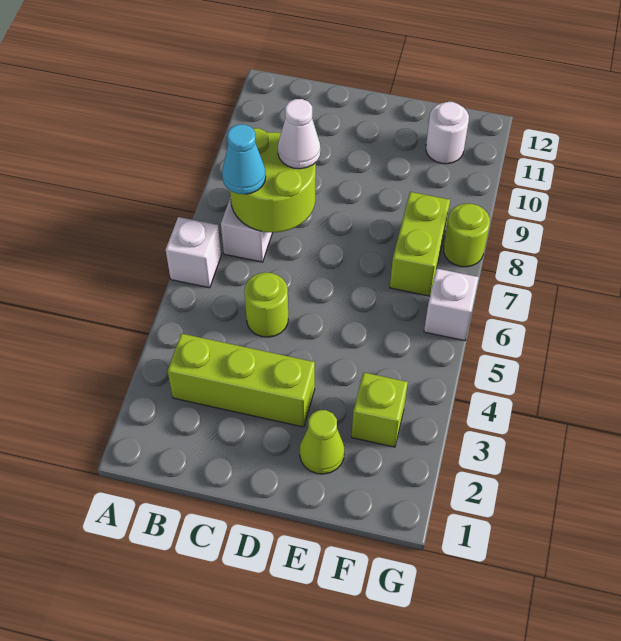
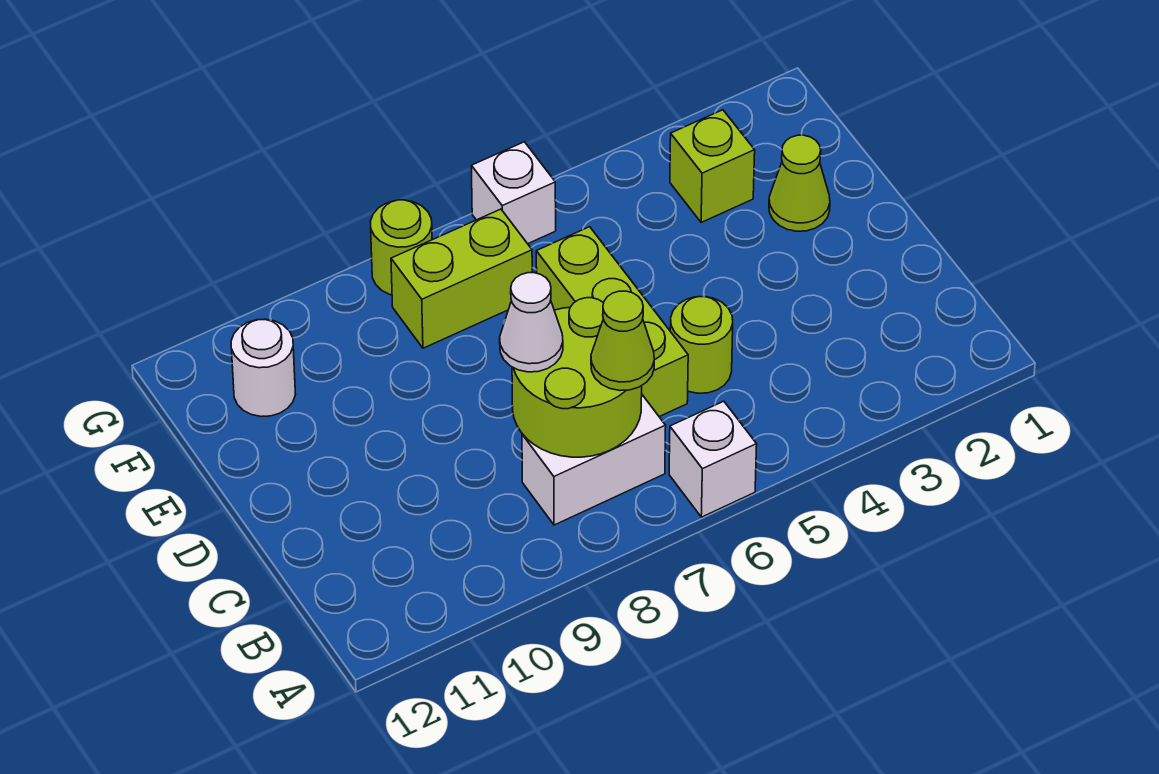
lime brick B3:D3 level 1 -> lime brick C6:E6 level 1
cyan cone B7 level 3 -> lime cone B7 level 3

